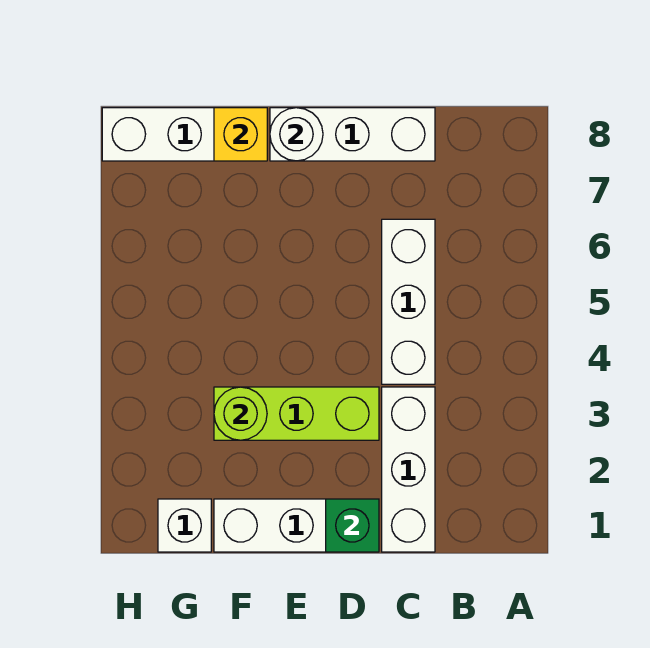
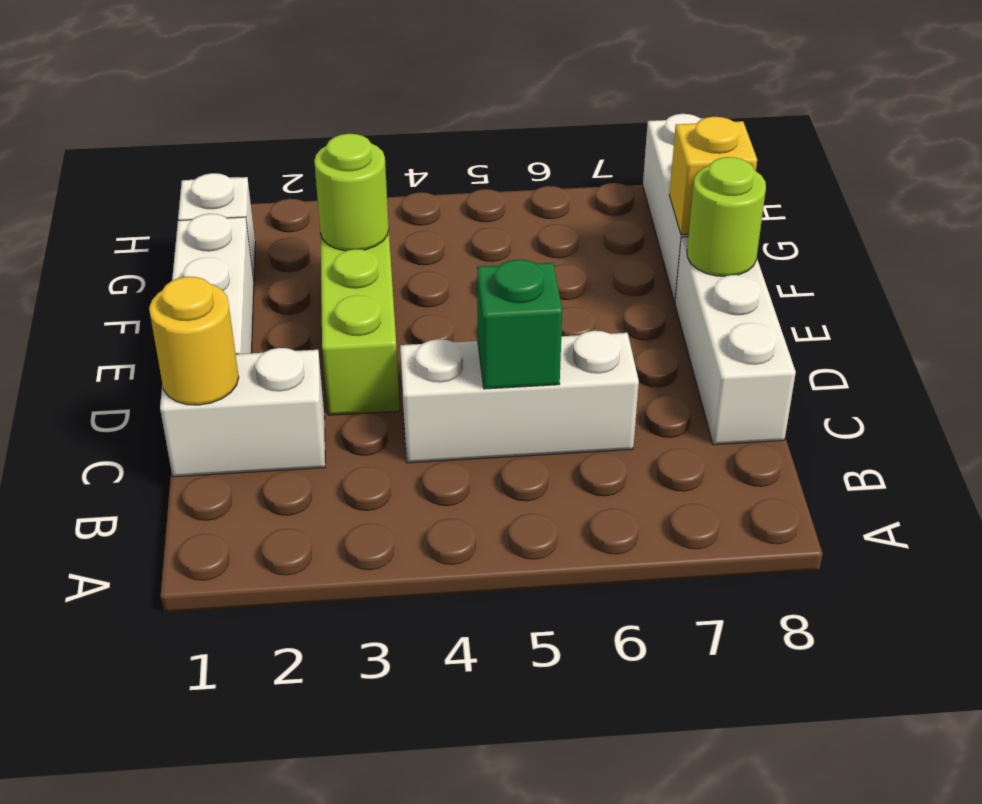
white brick C1:C3 level 1 -> white brick C1:C2 level 1
none -> yellow round brick C1 level 2
green brick D1 level 2 -> green brick C5 level 2
white round brick E8 level 2 -> lime round brick E8 level 2

